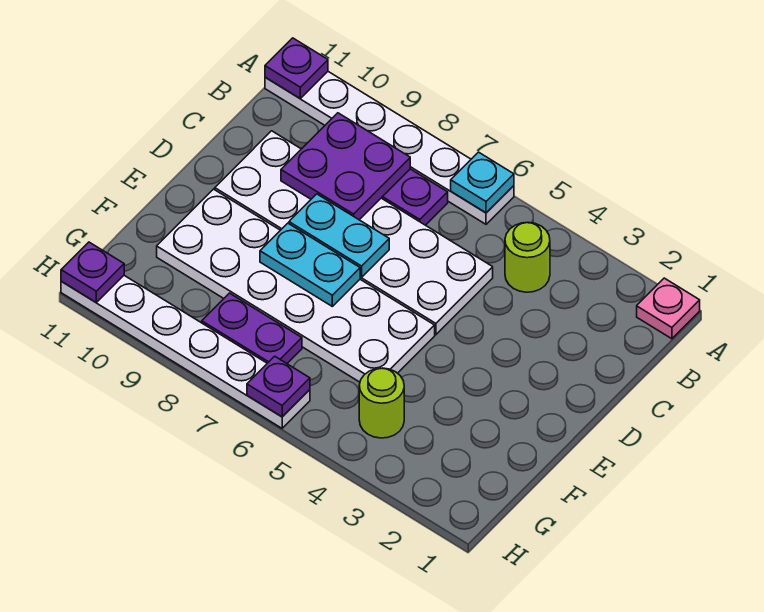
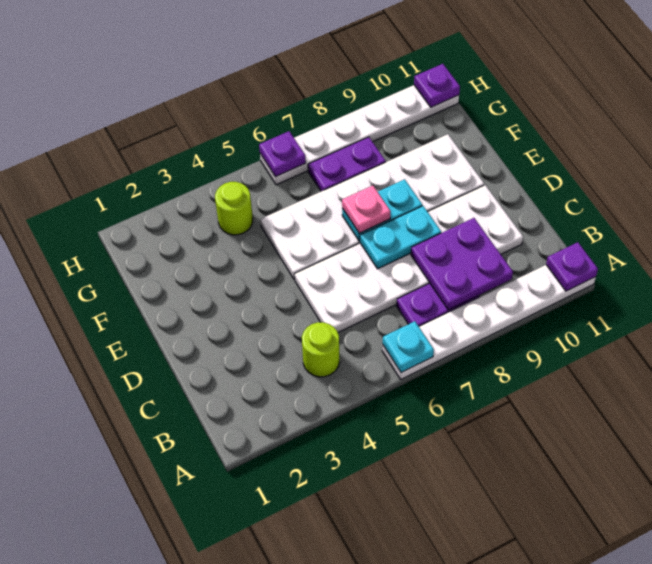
pink plate A1 level 1 -> pink plate E7 level 3

